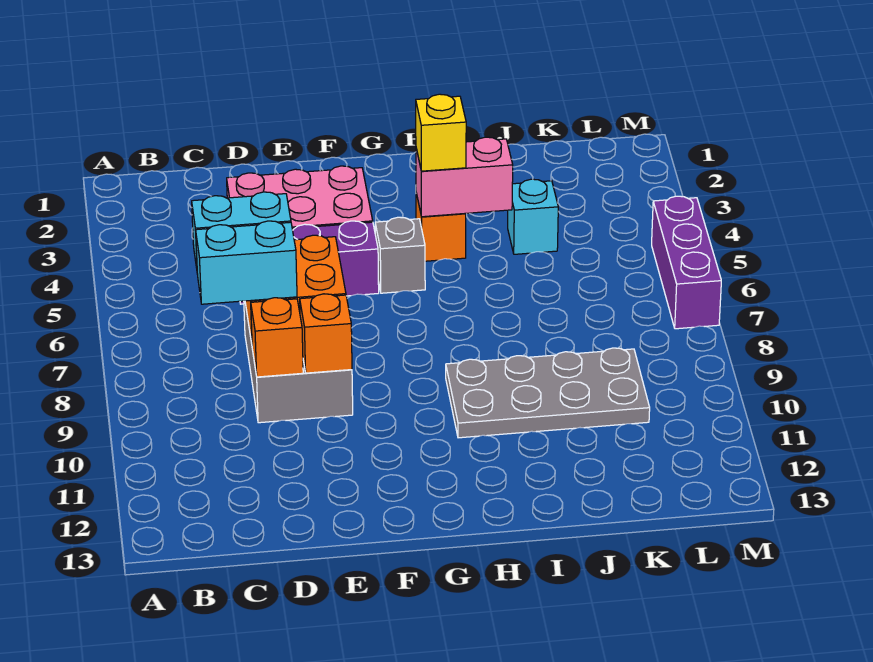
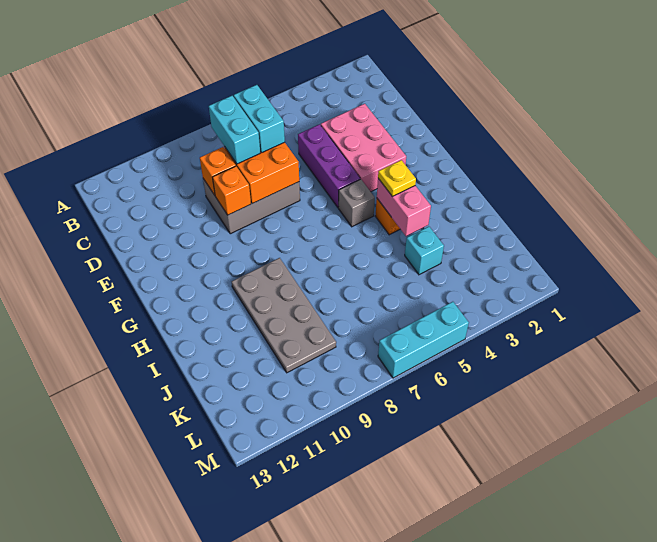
yellow brick H4 level 3 -> yellow plate H4 level 3
purple brick M5:M7 level 1 -> cyan brick M5:M7 level 1

